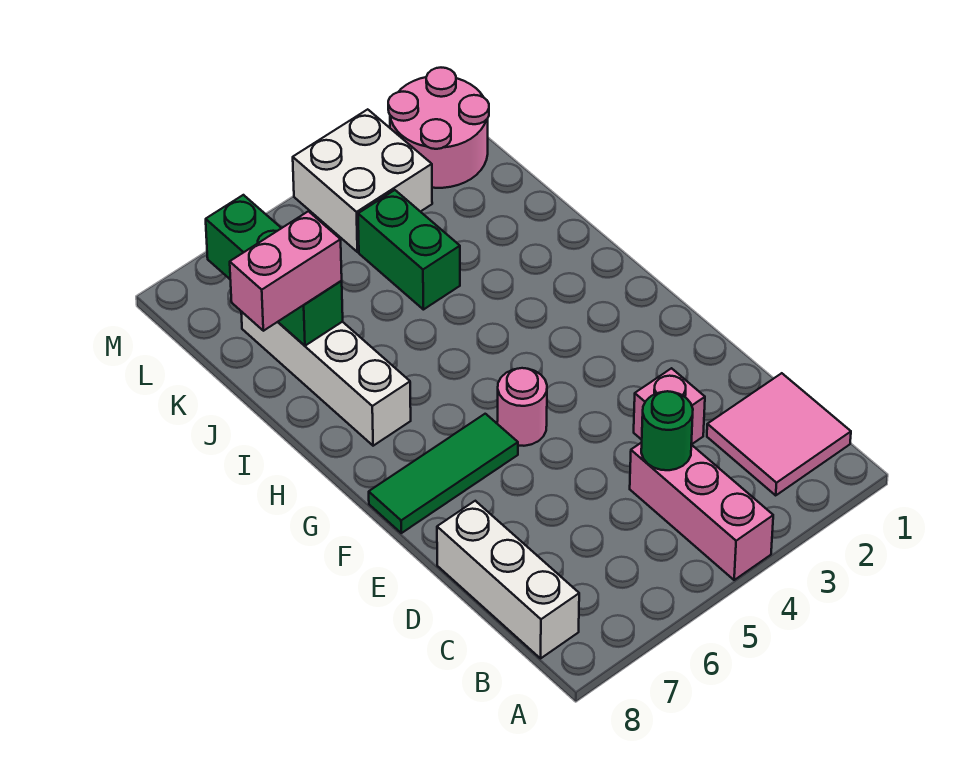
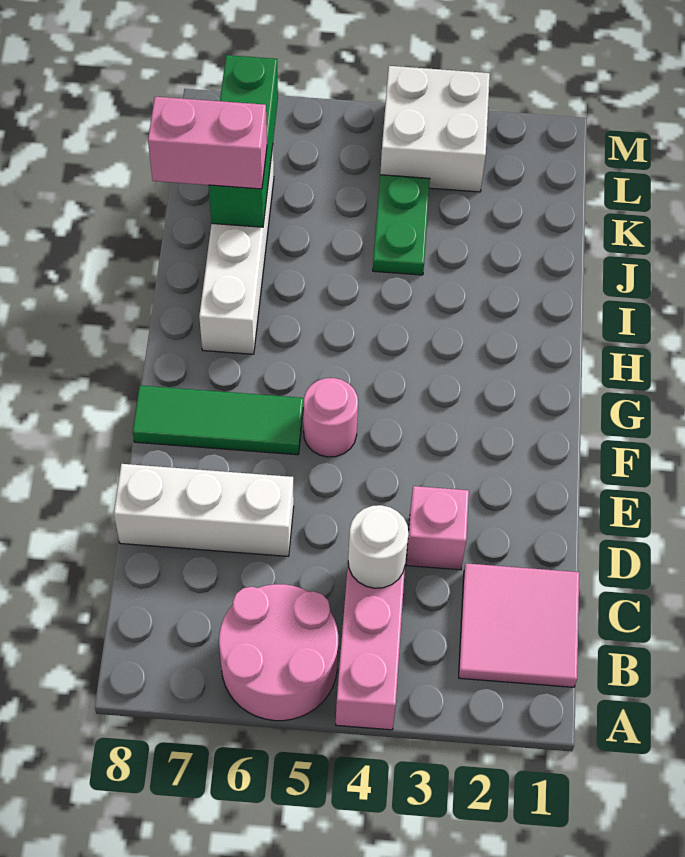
white brick B8:D8 level 1 -> white brick D6:D8 level 1
green round brick C4 level 2 -> white round brick C4 level 2
green brick J4:K4 level 1 -> green plate J4:K4 level 1
pink round brick L1:M2 level 1 -> pink round brick A5:B6 level 1

